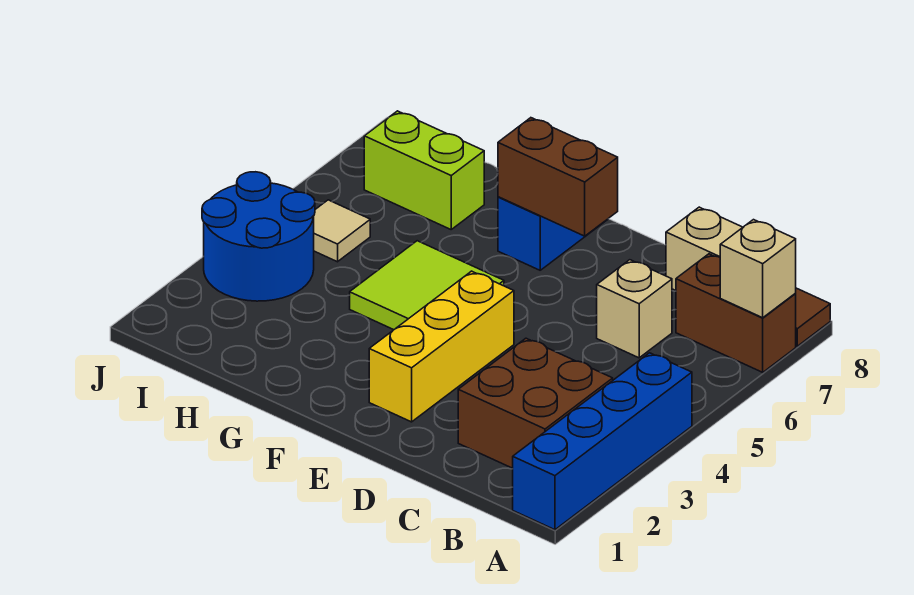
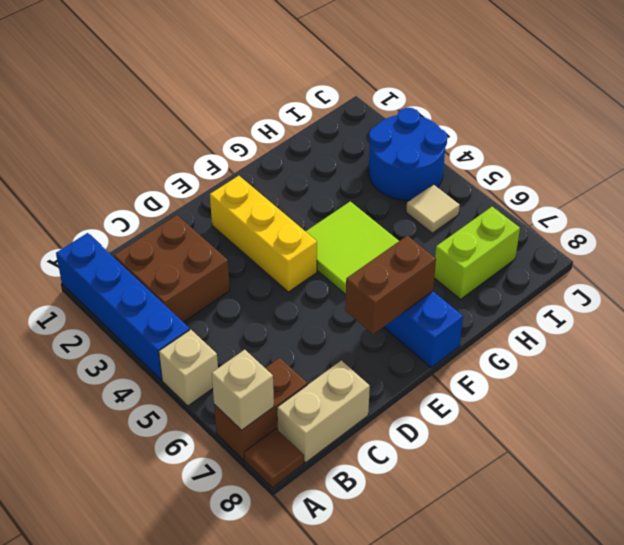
tan brick C6 level 1 -> tan brick A5 level 1

